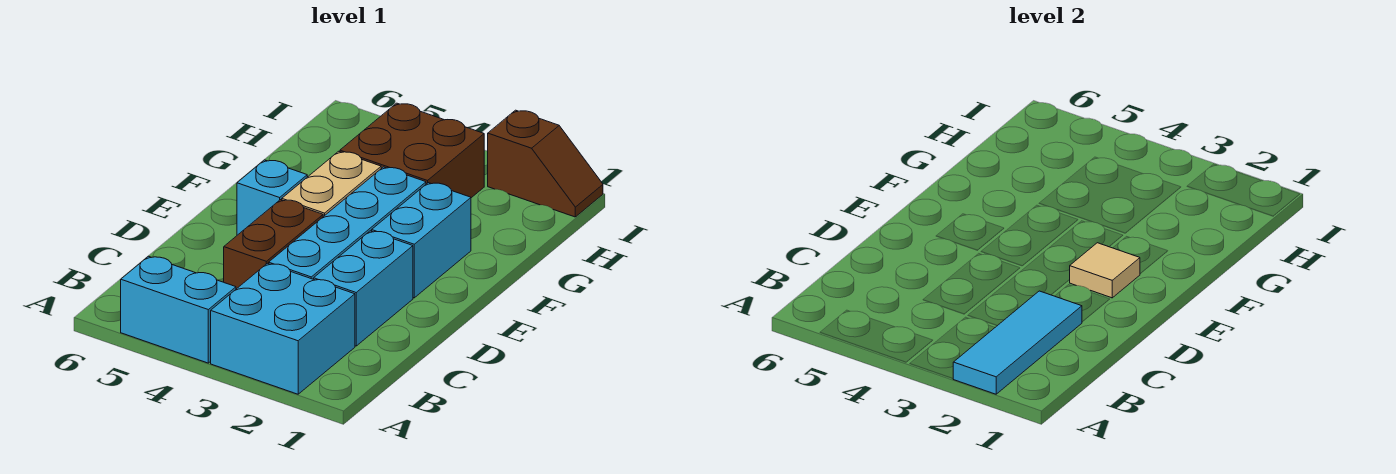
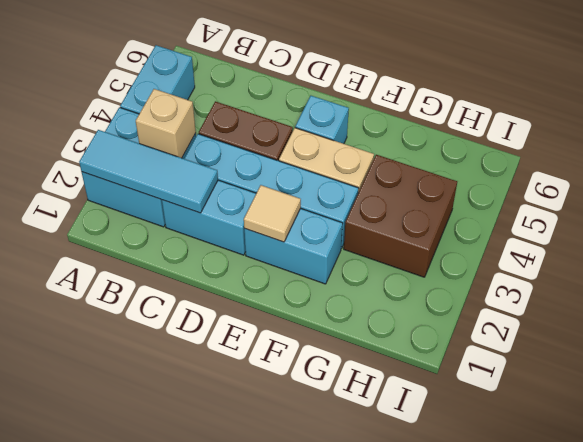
none -> tan brick B3 level 2
brown slope I1:I2 level 1 top 2 -> none

